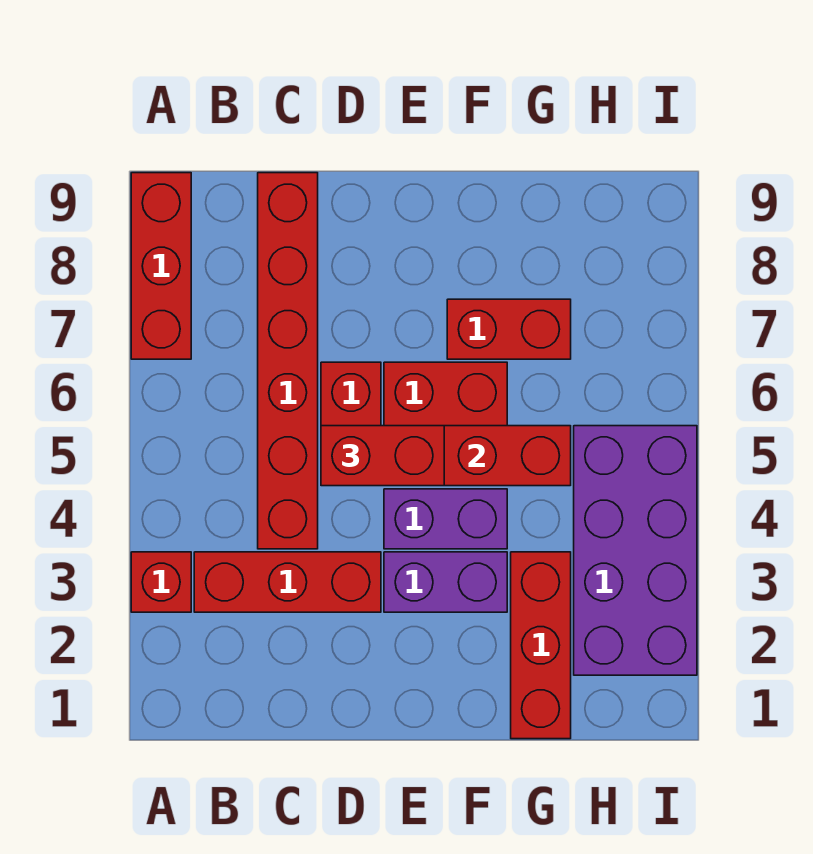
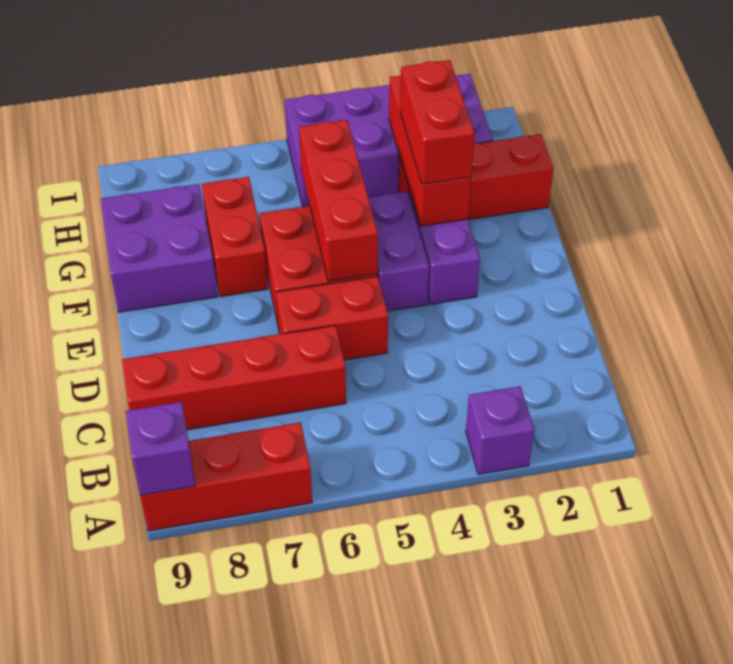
red brick A3 level 1 -> purple brick A3 level 1
none -> purple brick A9 level 2
red brick B3:D3 level 1 -> red brick F3:H3 level 2
red brick C4:C9 level 1 -> red brick C6:C9 level 1
red brick D5:E5 level 3 -> red brick F3:G3 level 3
none -> purple brick F8:G9 level 1

